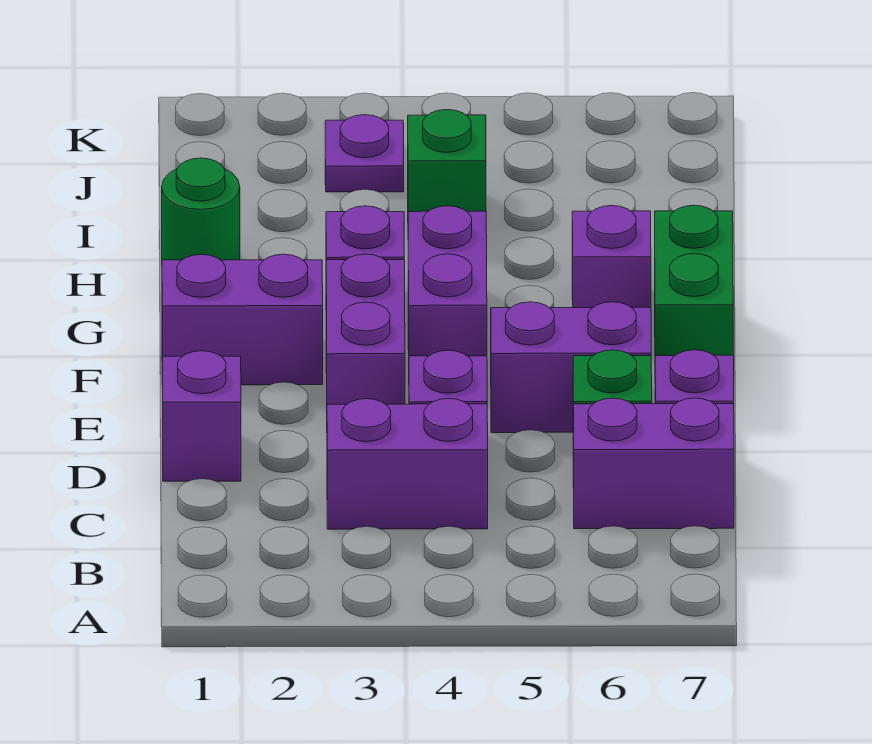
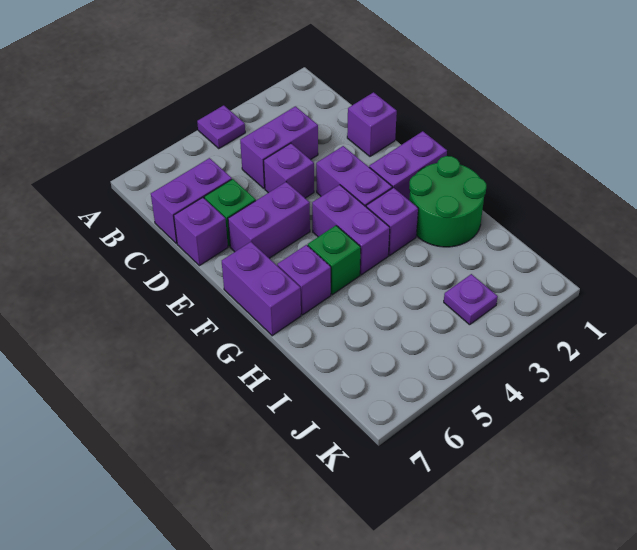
none -> purple plate A4 level 1
green brick F7:G7 level 1 -> purple brick F7:G7 level 1
green round brick H1 level 1 -> green round brick G1:H2 level 1
green brick I4 level 1 -> green brick G5 level 1

